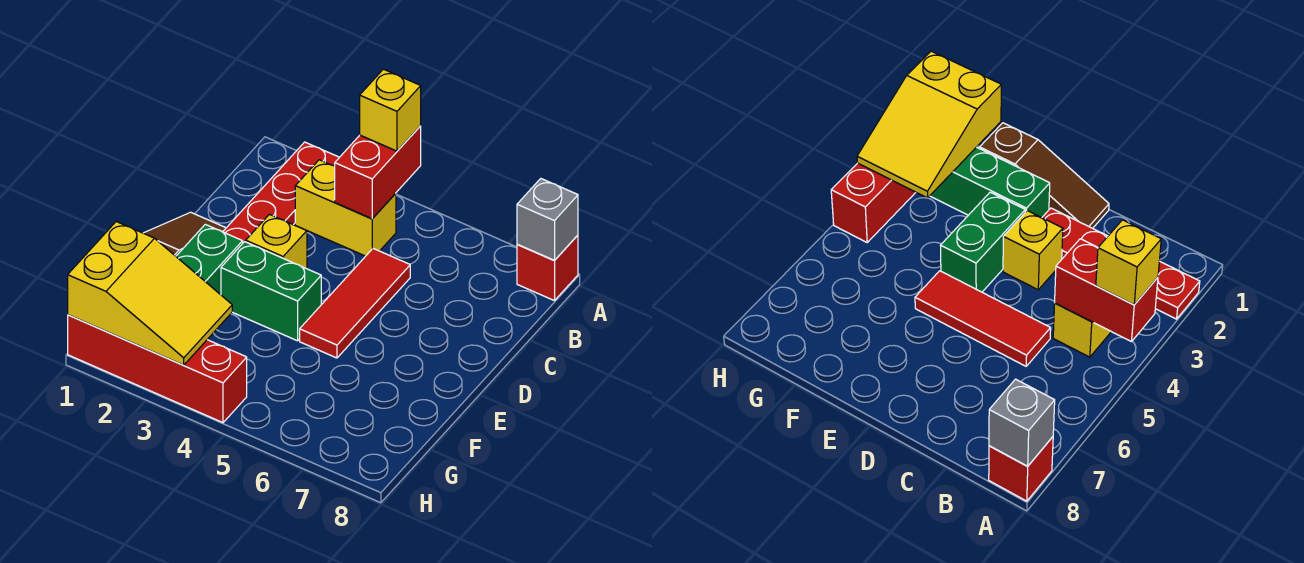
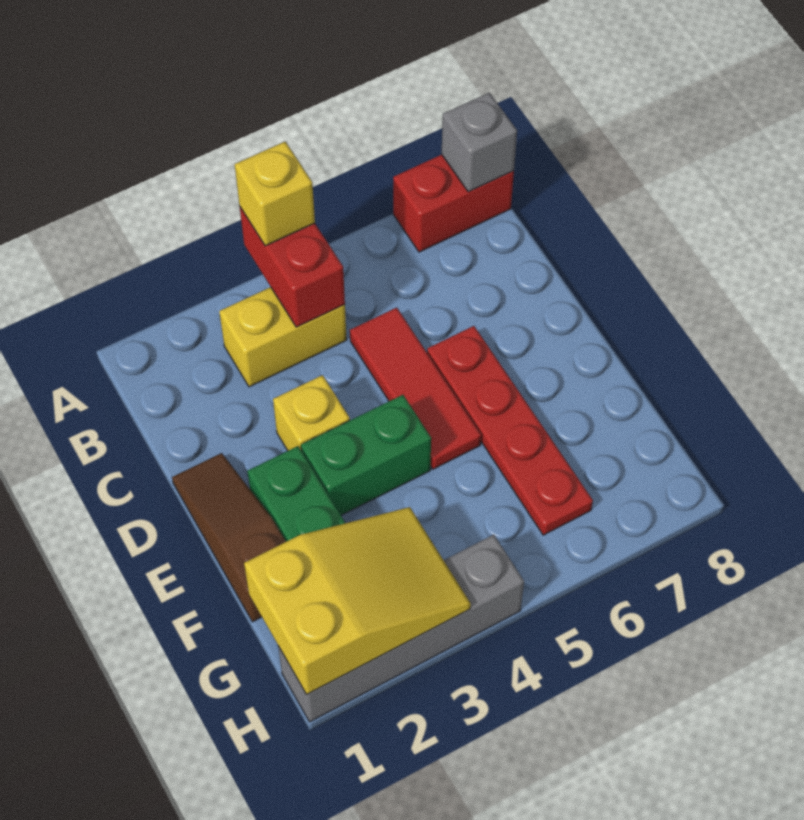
red plate A2:D2 level 1 -> red plate D6:G6 level 1
red brick A8 level 1 -> red brick A7:A8 level 1
red brick H1:H4 level 1 -> grey brick H1:H4 level 1

